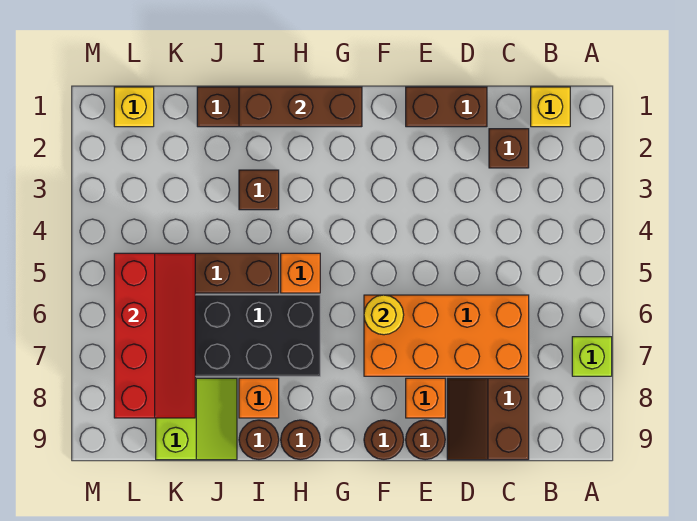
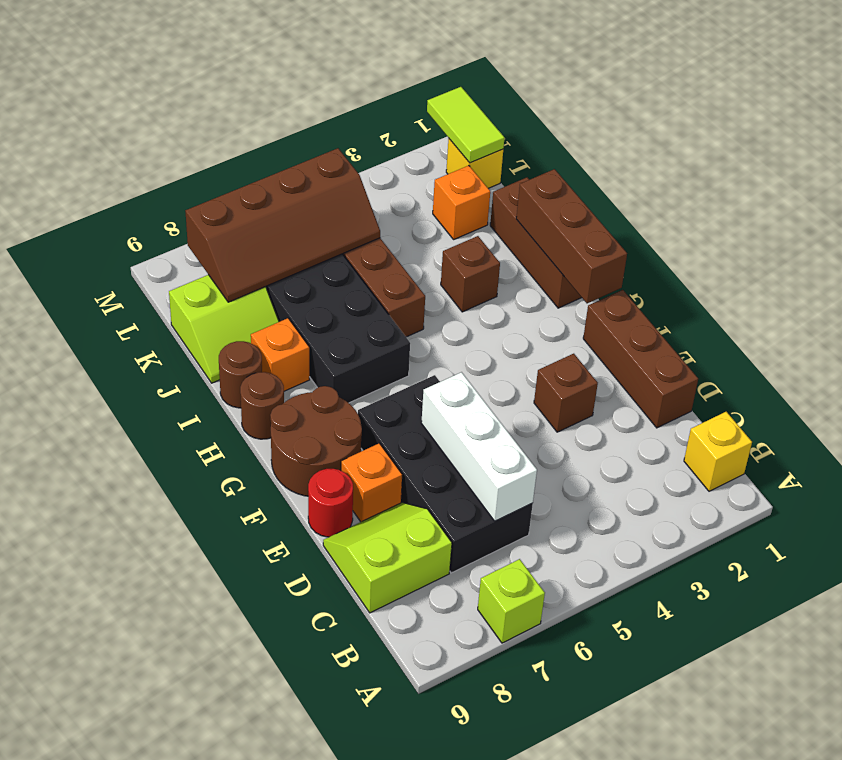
brown brick C2 level 1 -> brown brick E3 level 1
orange brick C6:F7 level 1 -> black brick C6:F7 level 1
none -> white brick C6:E6 level 2
brown slope C8:D9 level 1 top C -> lime slope C8:D9 level 1 top C
brown brick D1:E1 level 1 -> brown brick D1:F1 level 1
brown round brick E9 level 1 -> red round brick E9 level 1
yellow round brick F6 level 2 -> none
brown round brick F9 level 1 -> brown round brick F8:G9 level 1
orange brick H5 level 1 -> orange brick K2 level 1
red slope K5:L8 level 2 top L -> brown slope K5:L8 level 2 top L
none -> lime tile L1:M1 level 2

